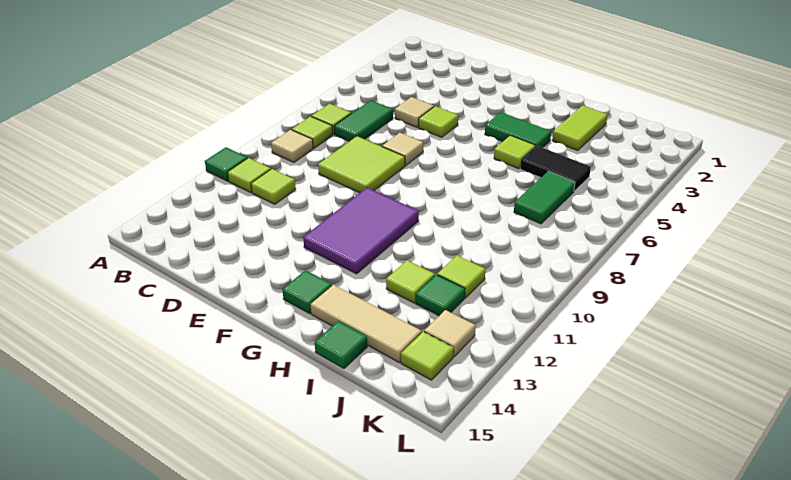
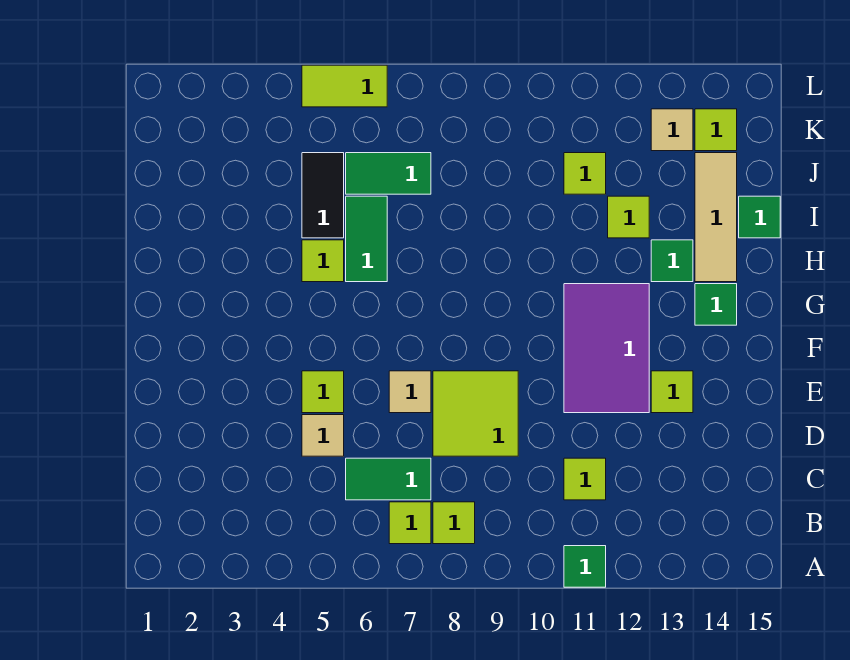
tan tile B9 level 1 -> none
lime tile B11 level 1 -> lime tile E13 level 1
purple tile F10:G12 level 1 -> purple tile E11:G12 level 1
green tile G4:H4 level 1 -> green tile H6:I6 level 1
lime tile I2:I3 level 1 -> lime tile L5:L6 level 1
green tile J12 level 1 -> green tile H13 level 1

